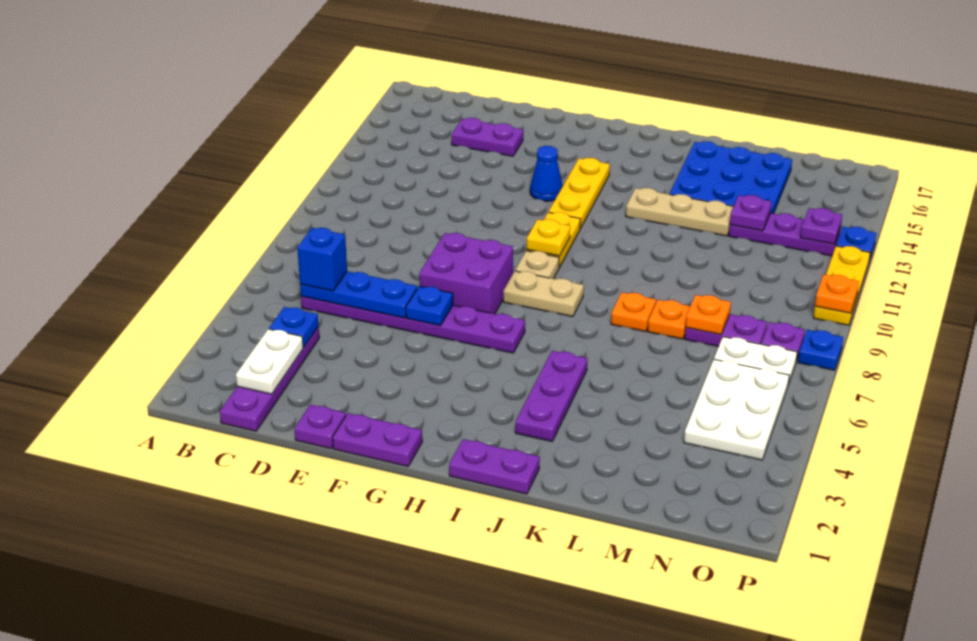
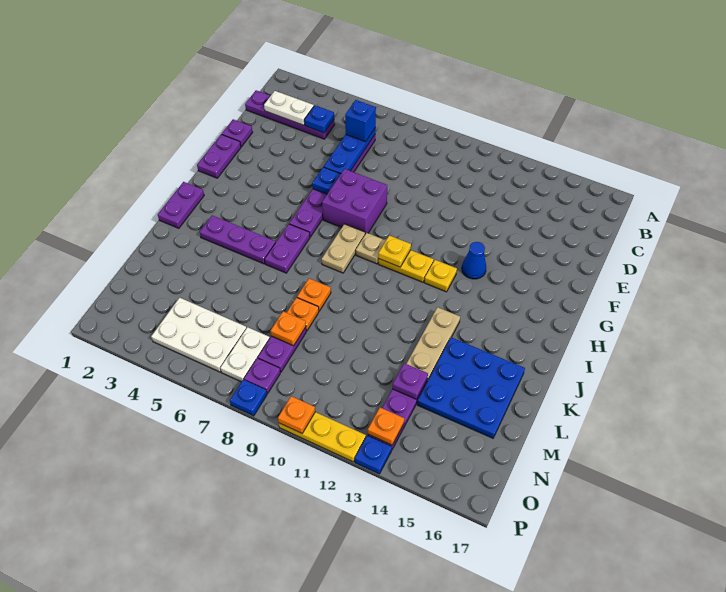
purple plate D15:E15 level 1 -> purple plate I6:J6 level 1
yellow plate H12:H14 level 1 -> yellow plate H12 level 1
purple plate O13 level 2 -> orange plate O13 level 2

